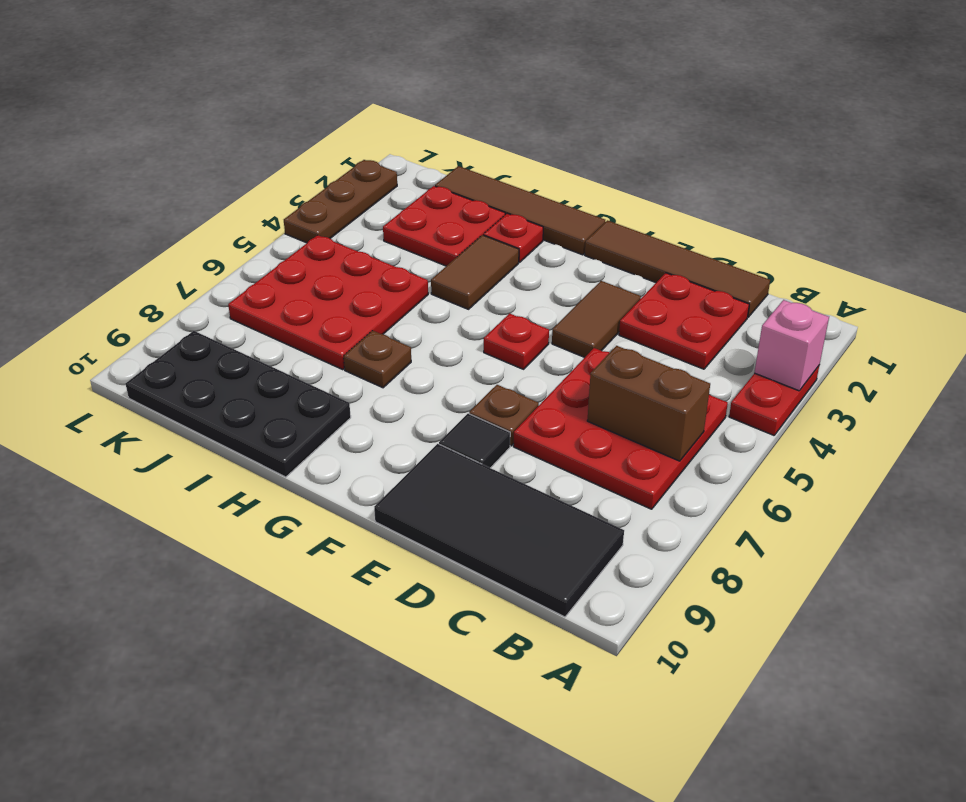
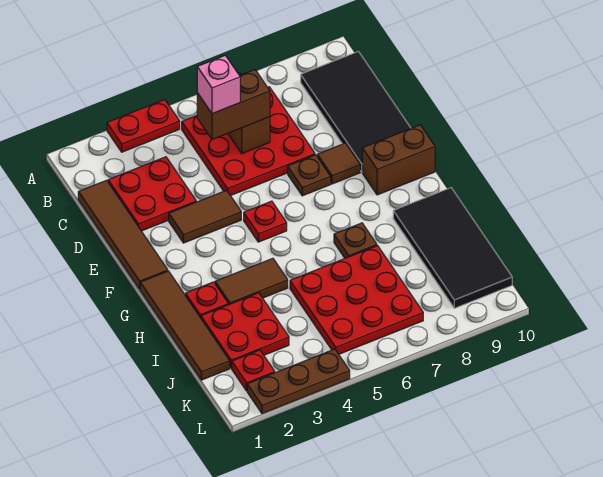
pink brick A3 level 2 -> pink brick C5 level 4
none -> brown brick C5:C6 level 3
black tile E8 level 1 -> brown tile E8 level 1
none -> brown brick F9:F10 level 1
black plate H9:K10 level 1 -> black tile H9:K10 level 1
none -> red plate K2 level 1

